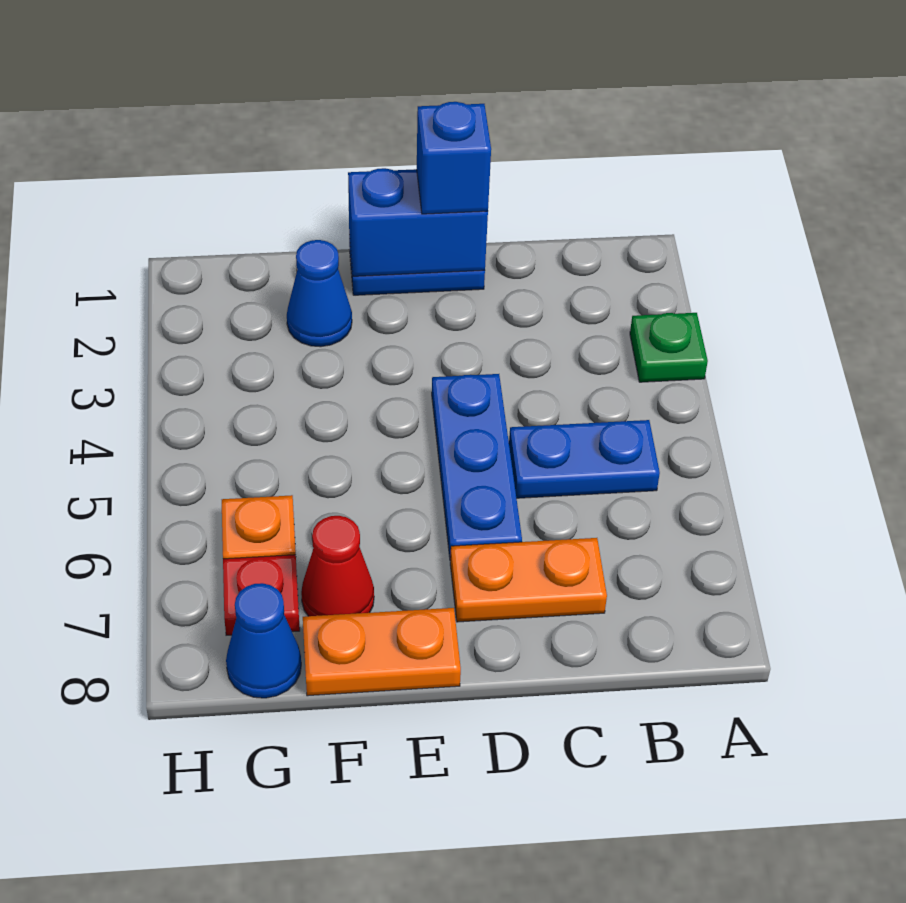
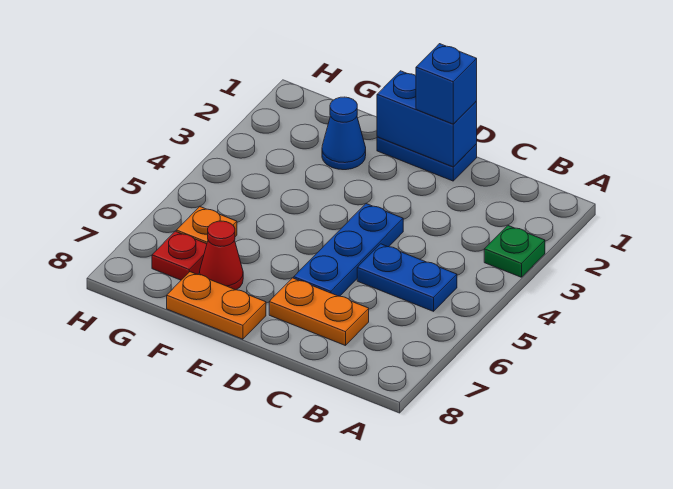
blue cone G8 level 1 -> none

